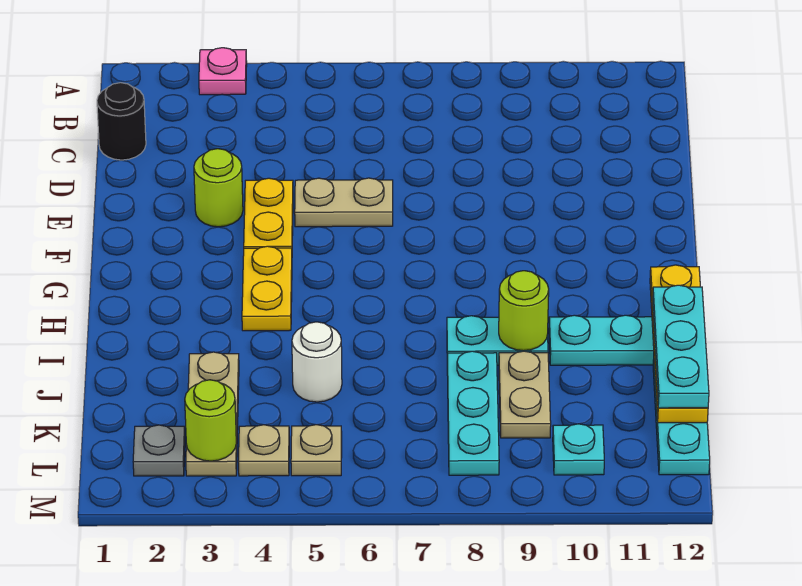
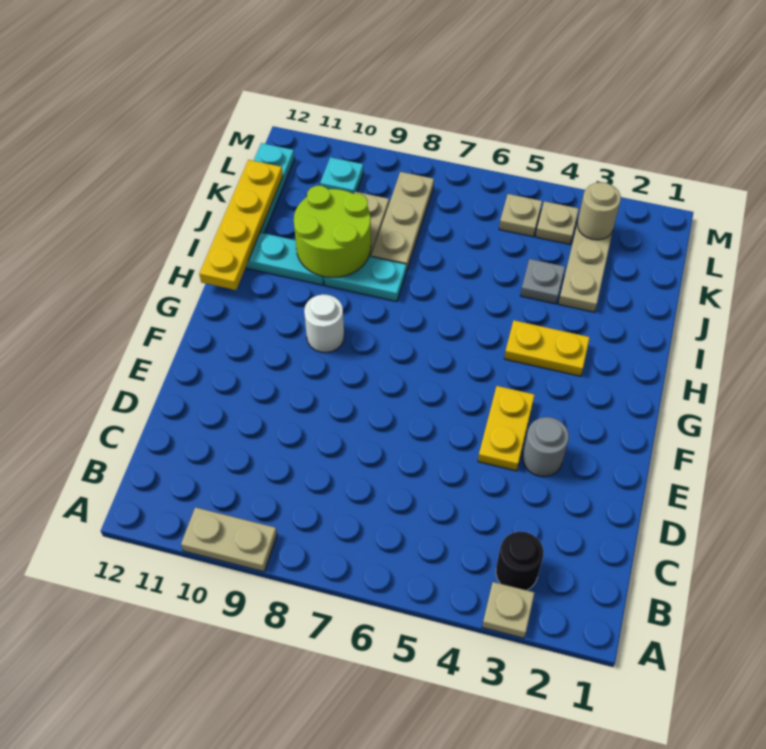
pink plate A3 level 1 -> tan plate A3 level 1
black round brick C1 level 1 -> black round brick B3 level 1
lime round brick E3 level 1 -> grey round brick E3 level 1
tan plate E5:E6 level 1 -> tan plate A9:A10 level 1
yellow plate G4:H4 level 1 -> yellow plate H3:H4 level 1
lime round brick I9 level 2 -> lime round brick I9:J10 level 2
cyan plate I12:K12 level 3 -> none
white round brick J5 level 1 -> white round brick G9 level 1
cyan plate J8:L8 level 1 -> tan plate J8:L8 level 1
grey plate L2 level 1 -> grey plate J4 level 1
lime round brick L3 level 2 -> tan round brick L3 level 2

